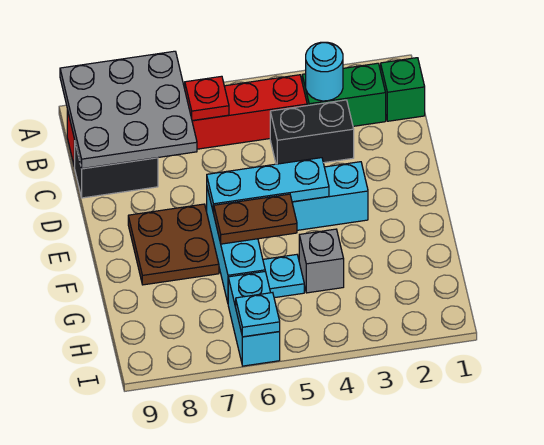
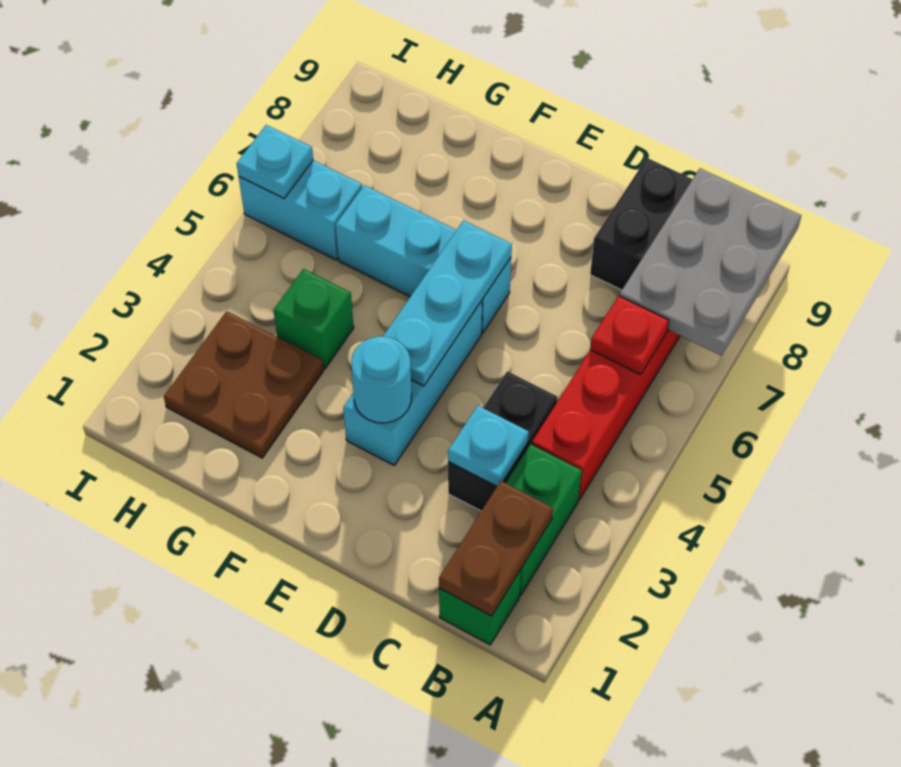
grey plate A7:C9 level 2 -> grey plate A7:B9 level 2
cyan round brick B3 level 2 -> cyan round brick E3 level 2
brown plate E7:F8 level 1 -> brown plate G2:H3 level 1
brown plate F5:F6 level 2 -> brown plate B1:B2 level 2
grey brick G4 level 1 -> green brick G4 level 1
cyan plate G5 level 1 -> cyan plate C3 level 2

